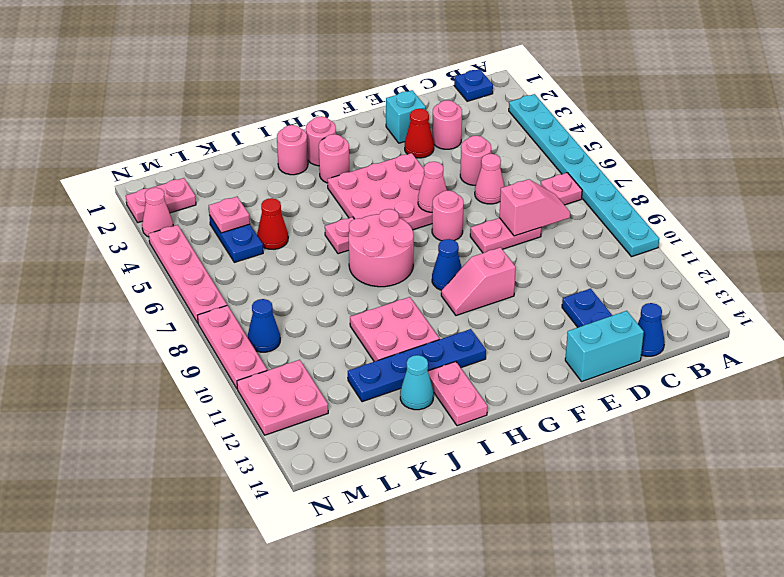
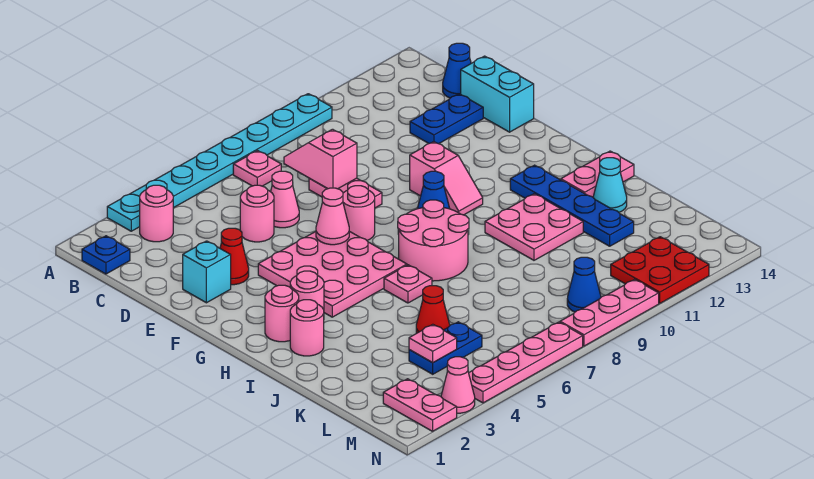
pink round brick D3 level 1 -> pink round brick B3 level 1
pink plate M11:N12 level 1 -> red plate M11:N12 level 1

